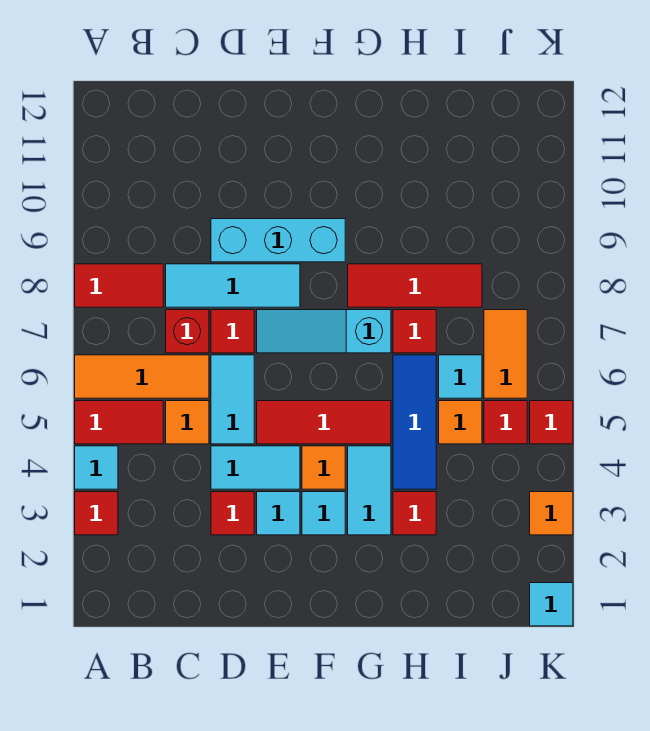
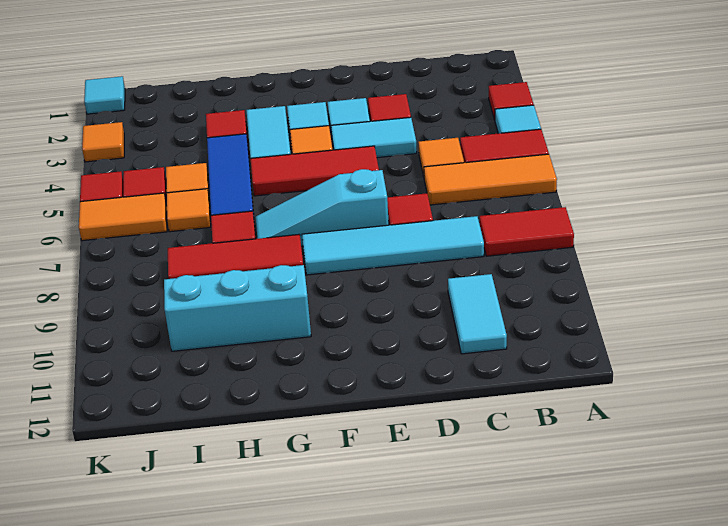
red brick C7 level 1 -> none
cyan tile C8:E8 level 1 -> cyan tile C8:F8 level 1
cyan tile D5:D6 level 1 -> cyan tile C10:C11 level 1
cyan brick D9:F9 level 1 -> cyan brick G10:I10 level 1
cyan slope E7:G7 level 1 top G -> cyan slope E7:G7 level 1 top E
cyan tile I6 level 1 -> orange tile I6 level 1
orange tile J6:J7 level 1 -> orange tile J6:K6 level 1

